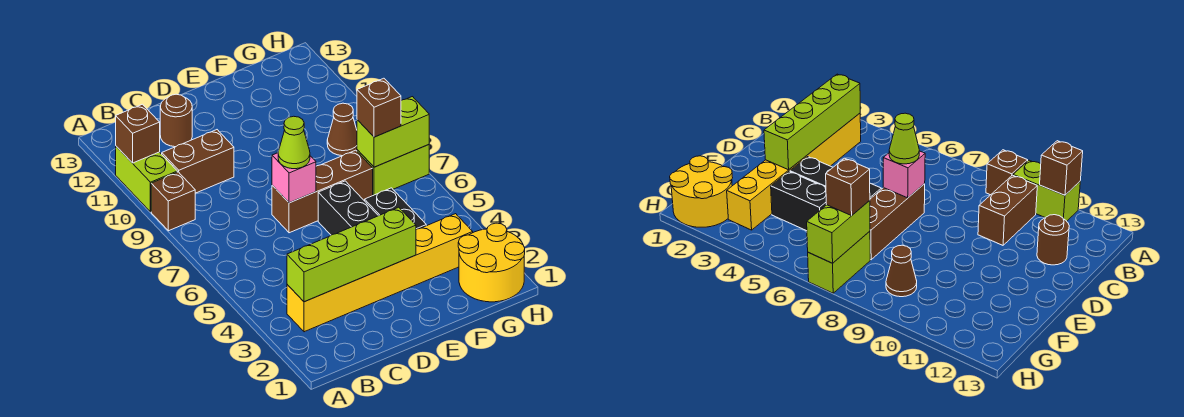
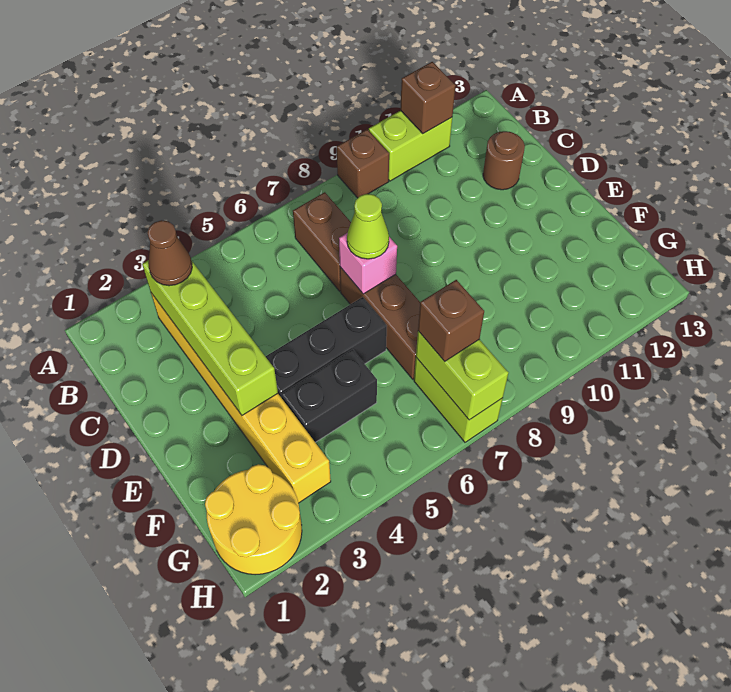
brown brick B10:C10 level 1 -> brown brick B7:C7 level 1
brown cone G9 level 1 -> brown cone B3 level 3

